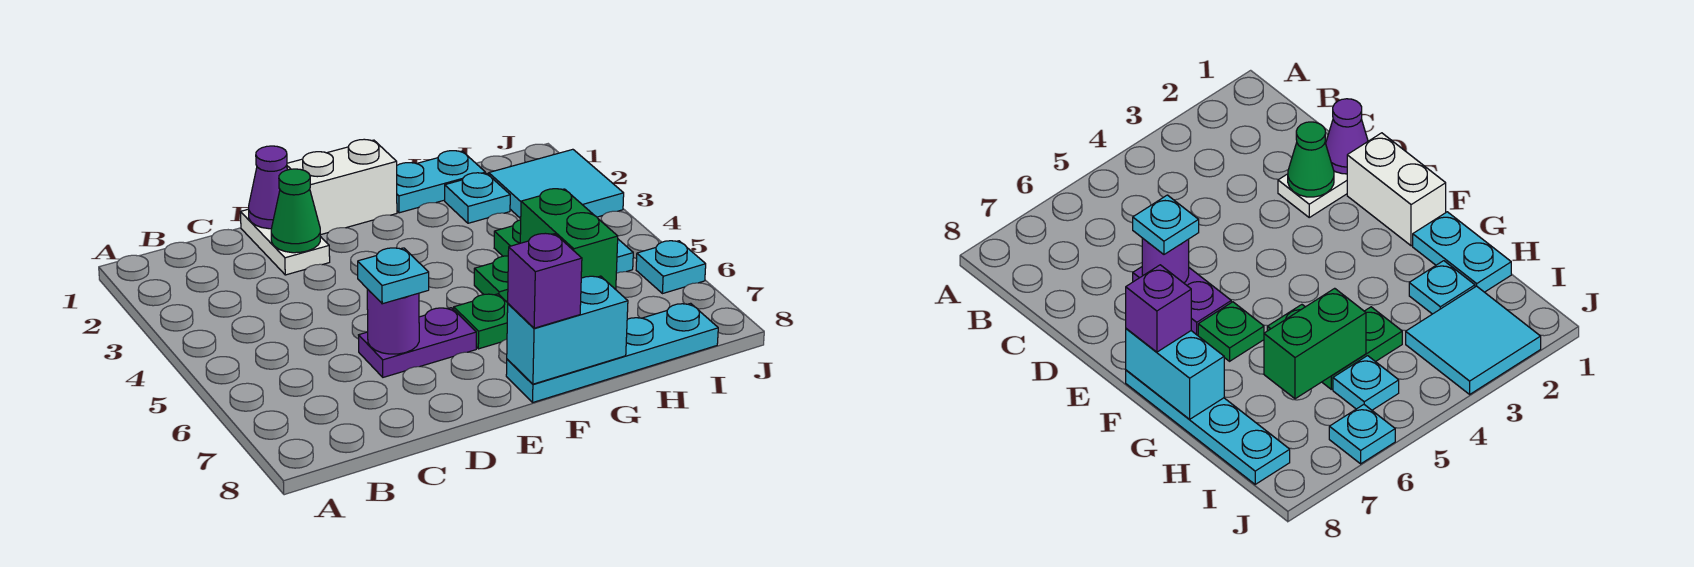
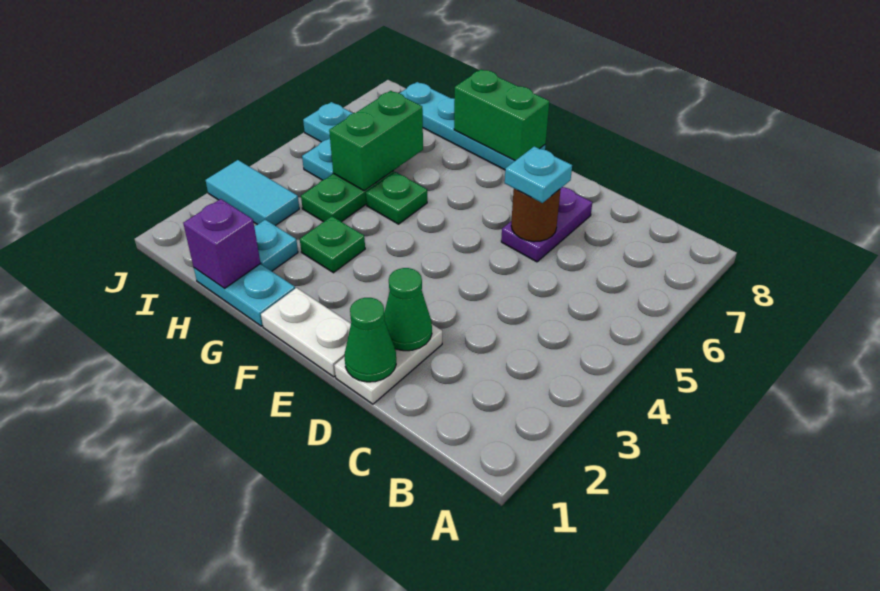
purple cone D1 level 2 -> green cone D1 level 2
purple plate D6:E6 level 1 -> purple plate D6:D7 level 1
purple round brick D6 level 2 -> brown round brick D6 level 2
white brick E1:F1 level 1 -> white plate E1:F1 level 1
green plate F6 level 1 -> green plate G3 level 1
cyan brick F8:G8 level 2 -> green brick F8:G8 level 2
purple brick F8 level 3 -> purple brick H1 level 2
cyan tile I2:J3 level 1 -> cyan tile I3:J3 level 1

